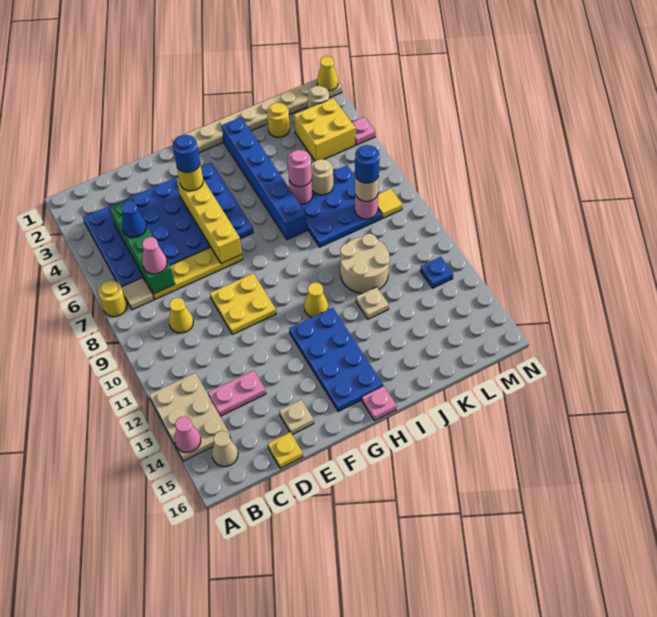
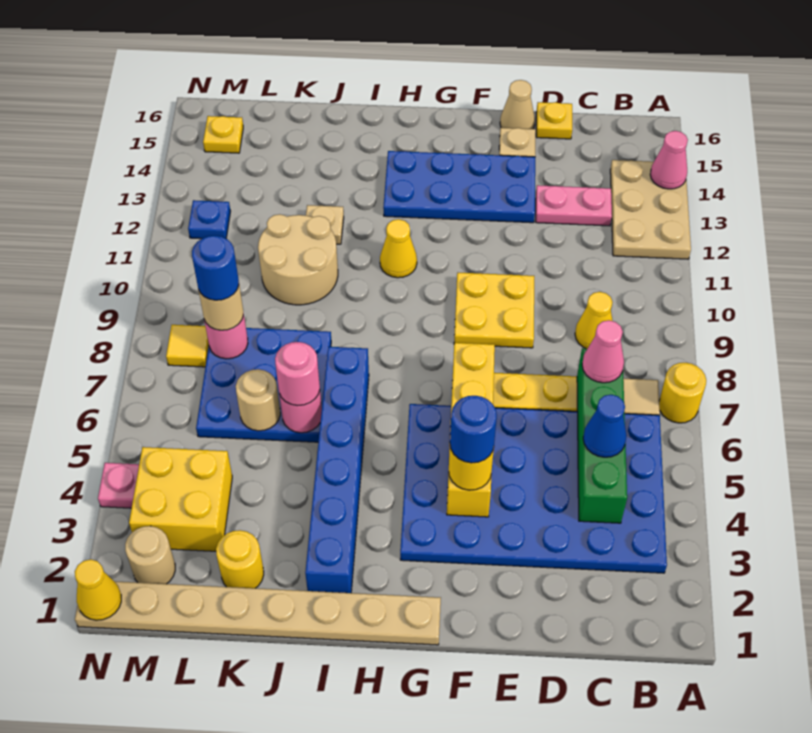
tan cone B15 level 1 -> tan cone E16 level 1
blue plate G12:H15 level 1 -> blue plate E13:H14 level 1
pink plate H16 level 1 -> none
none -> yellow plate M15 level 1

